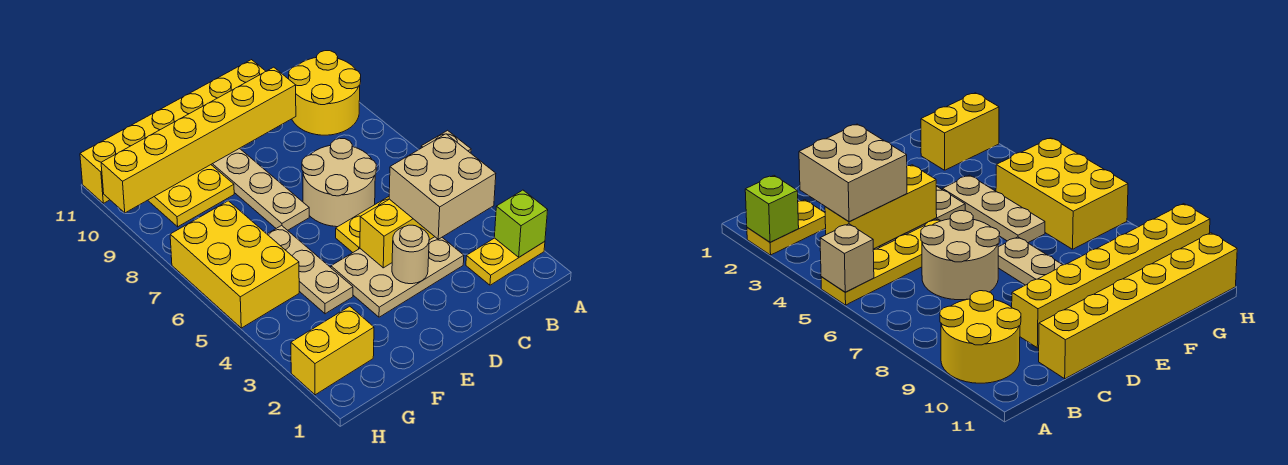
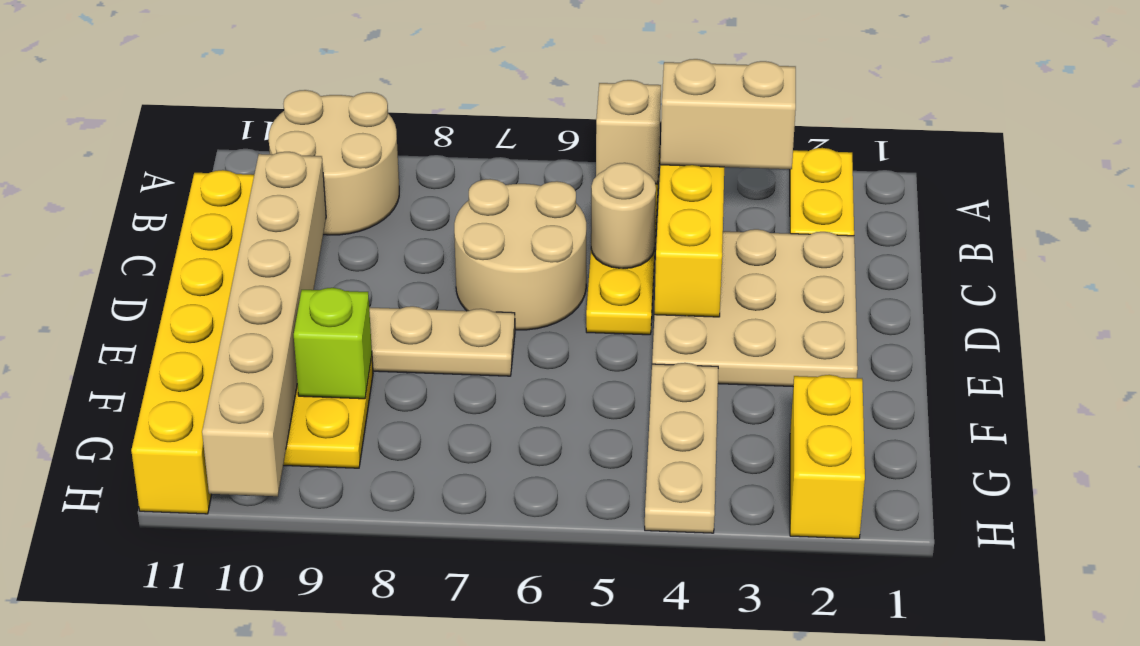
lime brick A2 level 2 -> lime brick F9 level 2
yellow round brick A9:B10 level 1 -> tan round brick A9:B10 level 1
tan brick B3:C4 level 3 -> tan brick B3:B4 level 3
tan plate C3:E4 level 1 -> tan plate C2:E4 level 1
yellow brick C10:H10 level 2 -> tan brick C10:H10 level 2
tan round brick D3 level 2 -> tan round brick C5 level 2
tan plate F4:F6 level 1 -> tan plate F4:H4 level 1
yellow brick G5:H7 level 1 -> none

